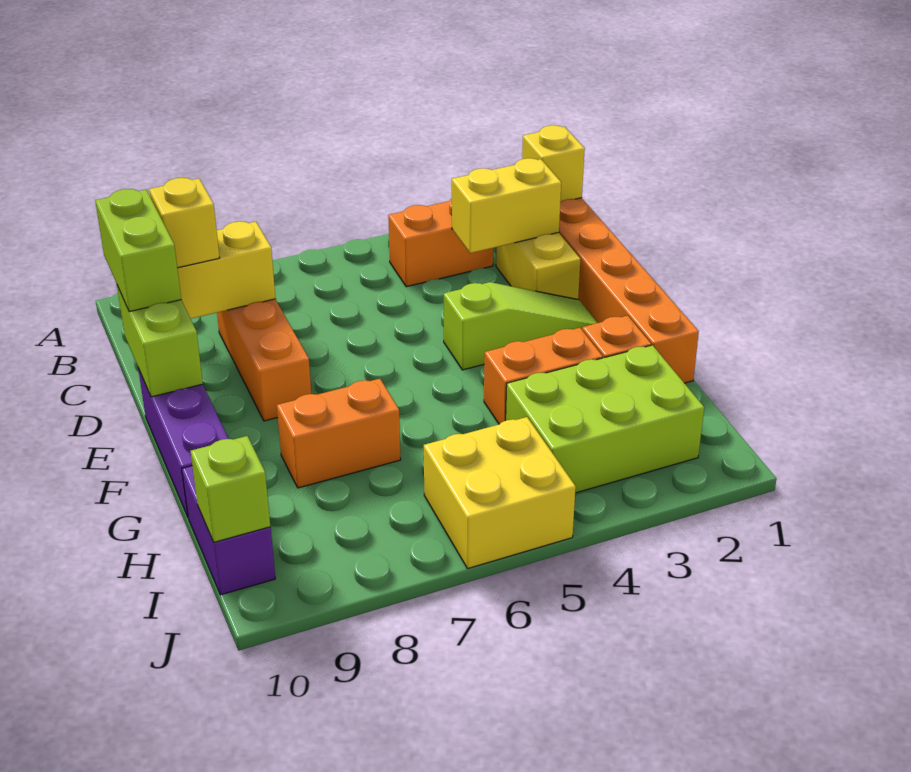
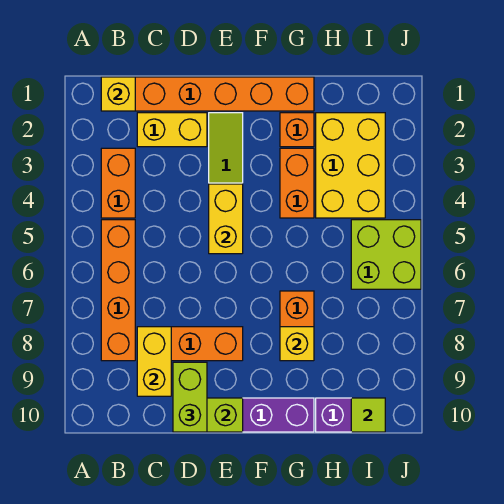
none -> orange brick B5:B8 level 1
yellow brick C2:C3 level 2 -> yellow brick E4:E5 level 2
yellow brick C9 level 3 -> yellow brick G8 level 2
lime brick C10:D10 level 3 -> lime brick D9:D10 level 3
lime brick H2:I4 level 1 -> yellow brick H2:I4 level 1
yellow brick I5:J6 level 1 -> lime brick I5:J6 level 1
lime brick I10 level 2 -> lime tile I10 level 2

